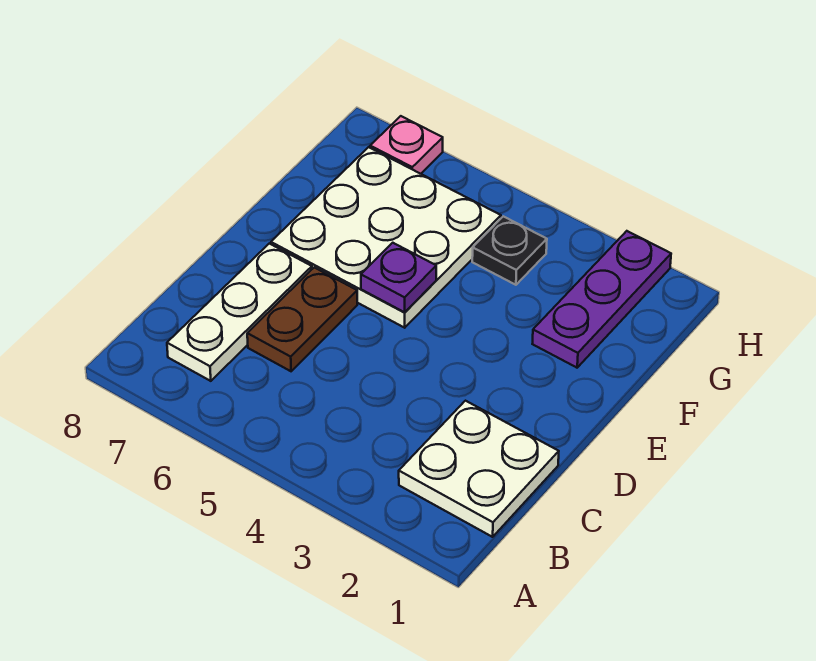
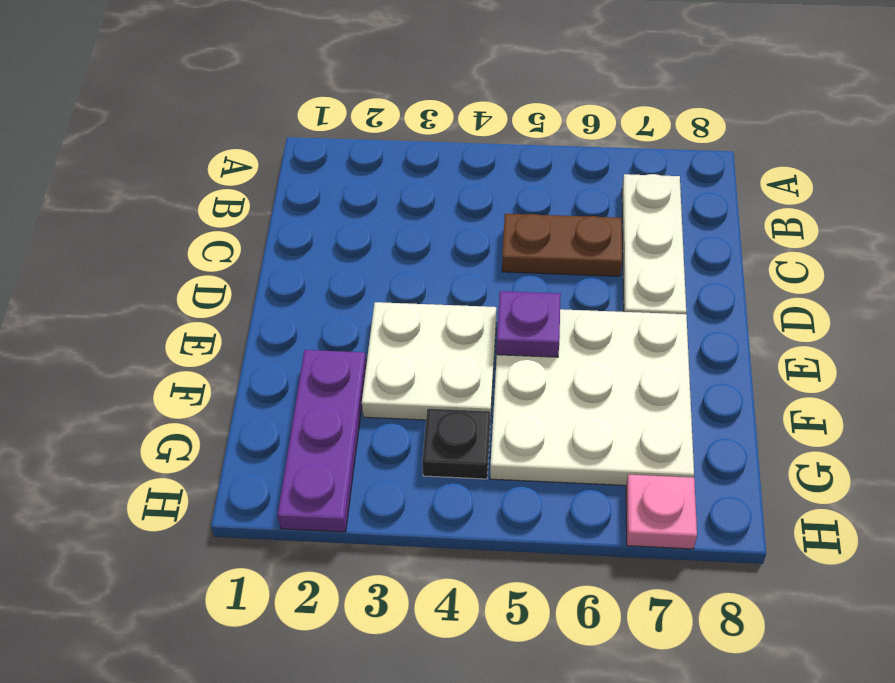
white plate B1:C2 level 1 -> white plate E3:F4 level 1
brown plate C6:D6 level 1 -> brown plate C5:C6 level 1

